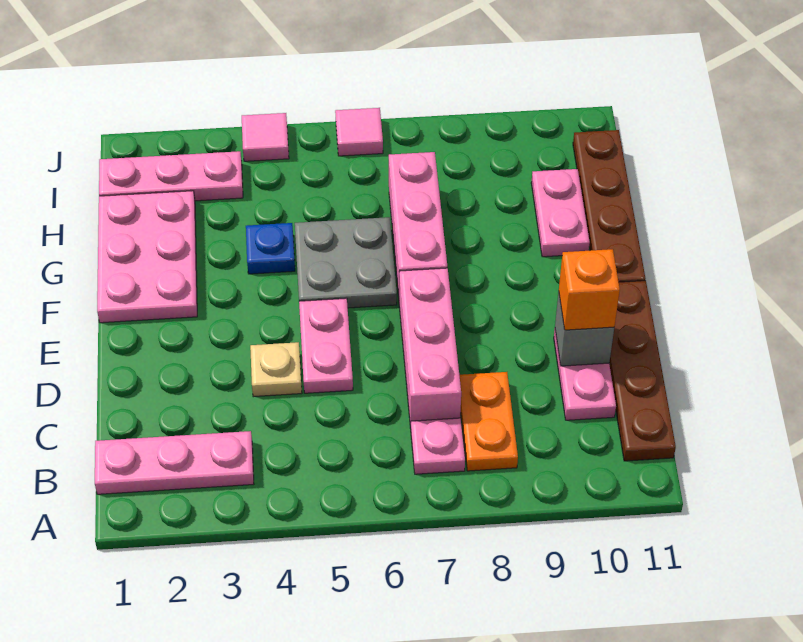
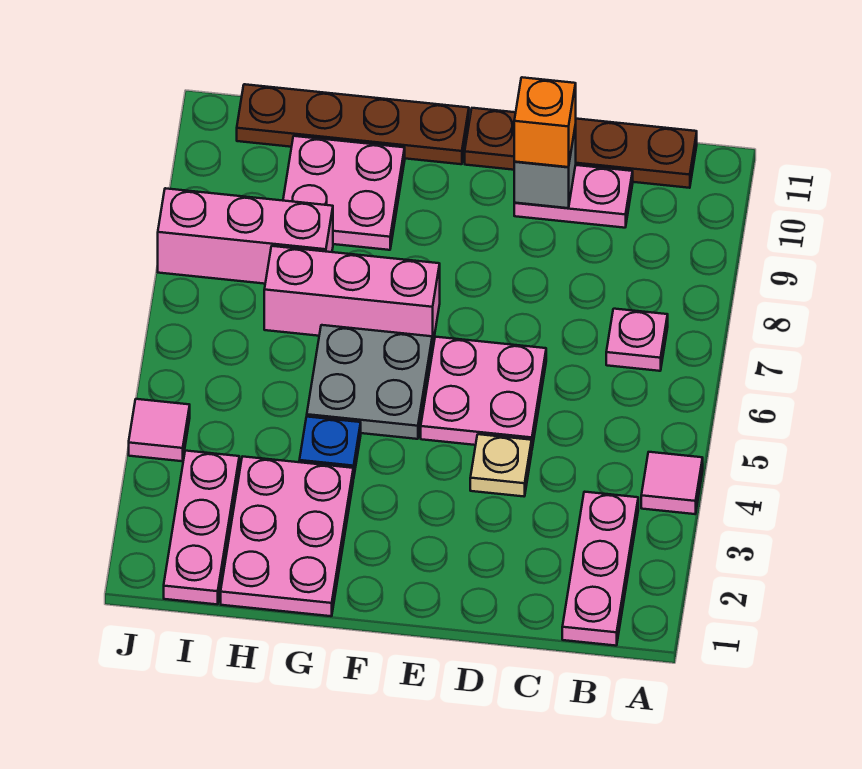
orange plate B8:C8 level 1 -> none
pink brick C7:E7 level 1 -> pink brick H8:J8 level 1
pink plate D5:E5 level 1 -> pink plate D5:E6 level 1
pink plate F1:H2 level 1 -> pink plate G1:H3 level 1
pink plate G10:H10 level 1 -> pink plate G9:H10 level 1
pink tile J6 level 1 -> pink tile A4 level 1

